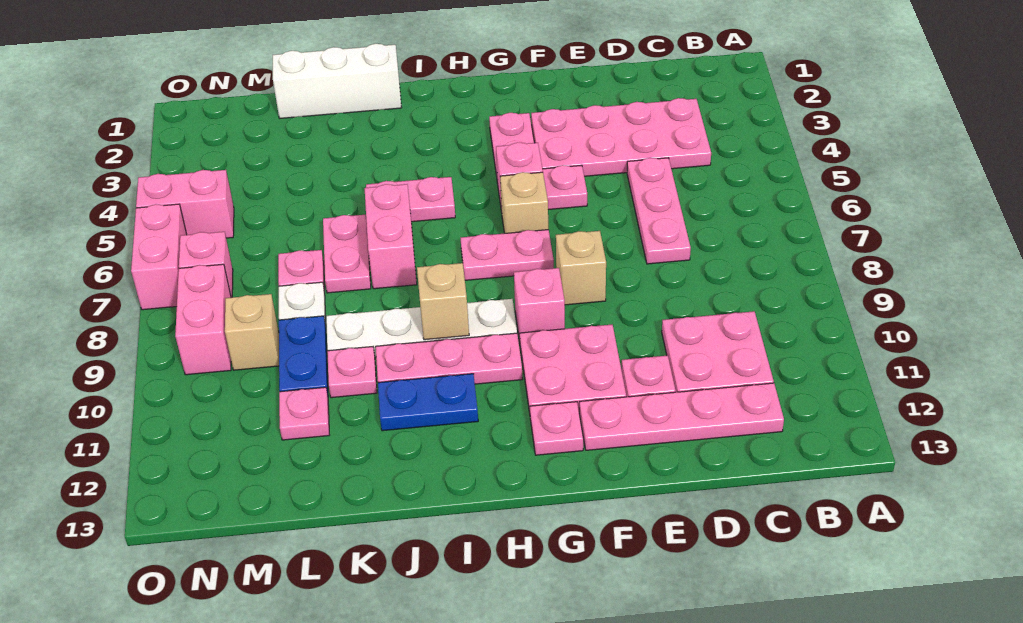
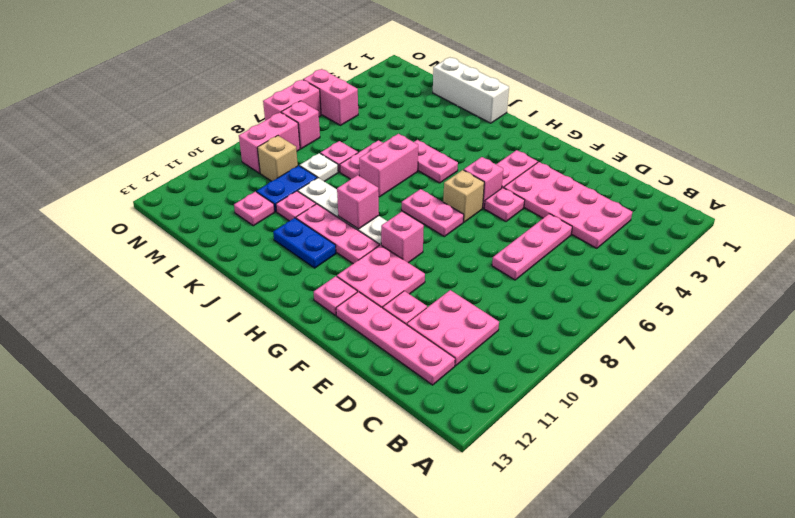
tan brick F8 level 1 -> none
tan brick I9 level 2 -> pink brick I9 level 2

